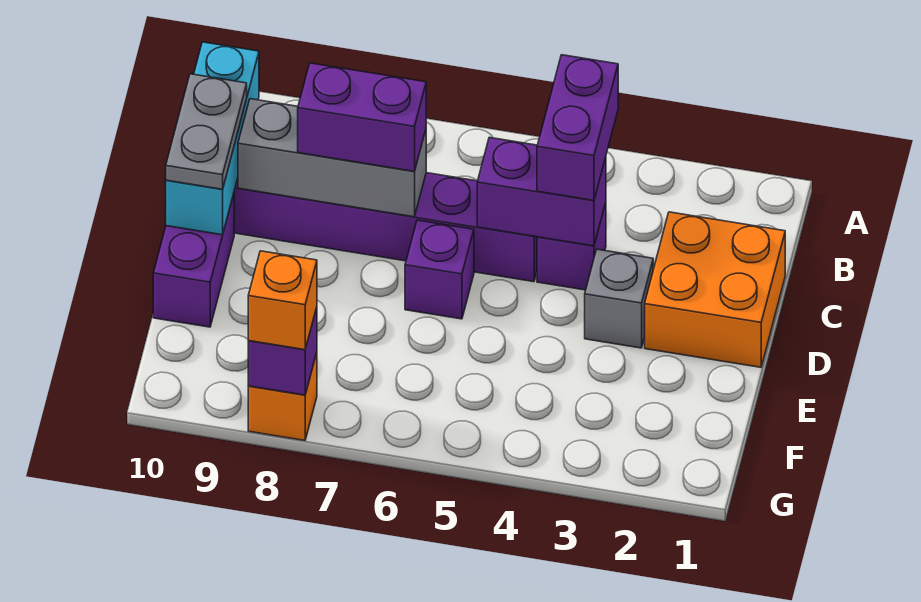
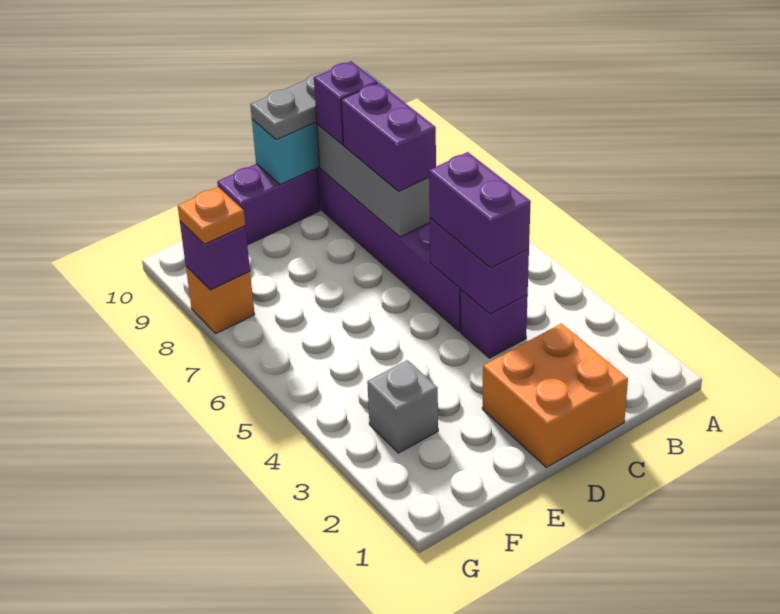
purple brick B4:C4 level 3 -> purple brick C4:C5 level 3
grey brick D3 level 1 -> grey brick F3 level 1
purple brick D6 level 1 -> purple brick C9 level 3
orange brick G8 level 3 -> orange plate G8 level 3

